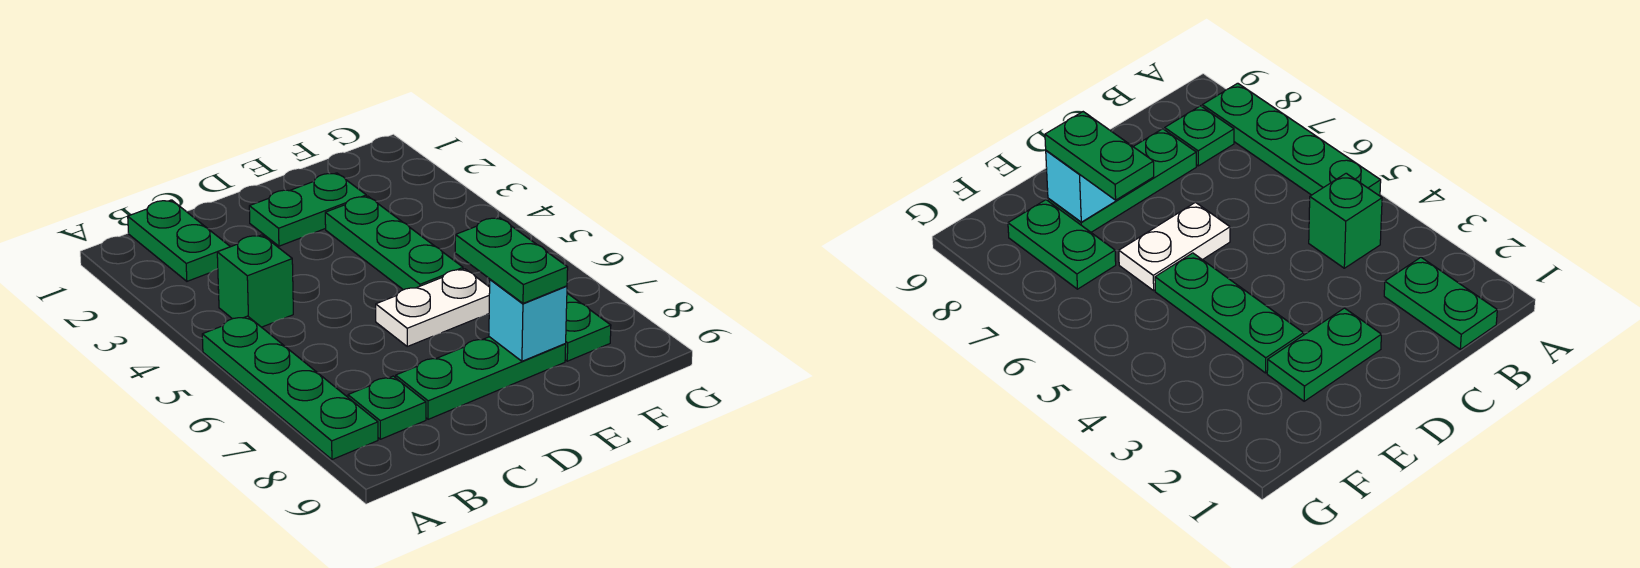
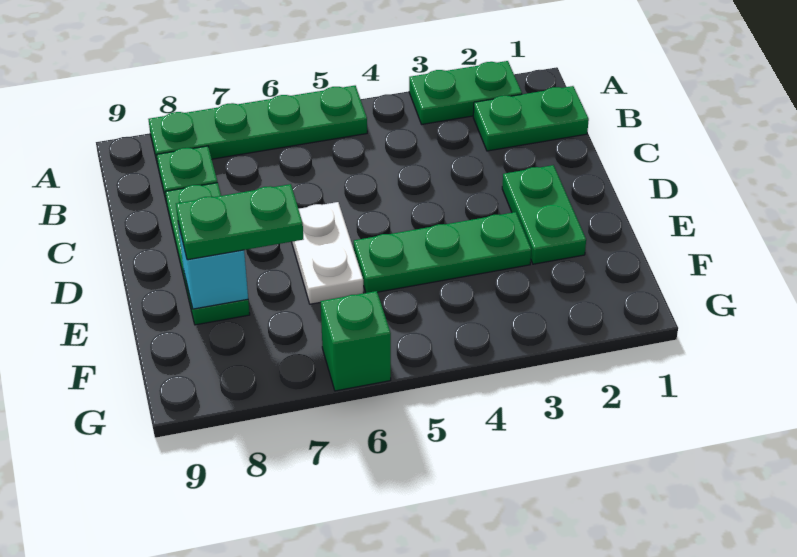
green brick B4 level 1 -> green brick G6 level 1
green plate F7:F8 level 1 -> green plate A2:A3 level 1

